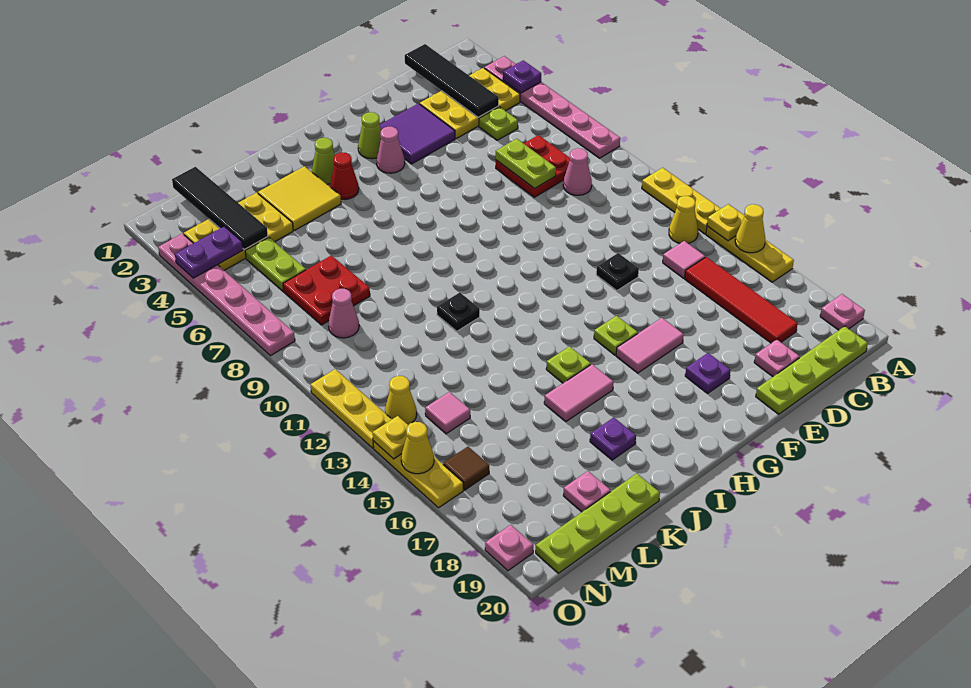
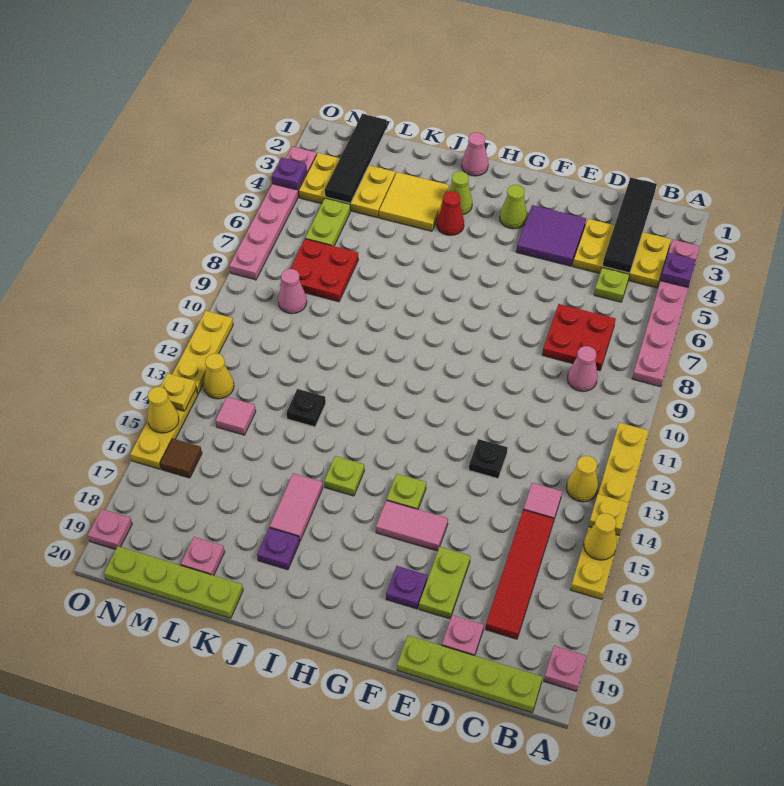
lime plate D7:D8 level 2 -> lime plate E17:E18 level 1
pink cone G4 level 1 -> pink cone I1 level 1
pink tile I16:J16 level 1 -> pink tile J16:J17 level 1
black plate J11 level 1 -> black plate K13 level 1
purple plate N4:O4 level 2 -> purple plate O4 level 2

